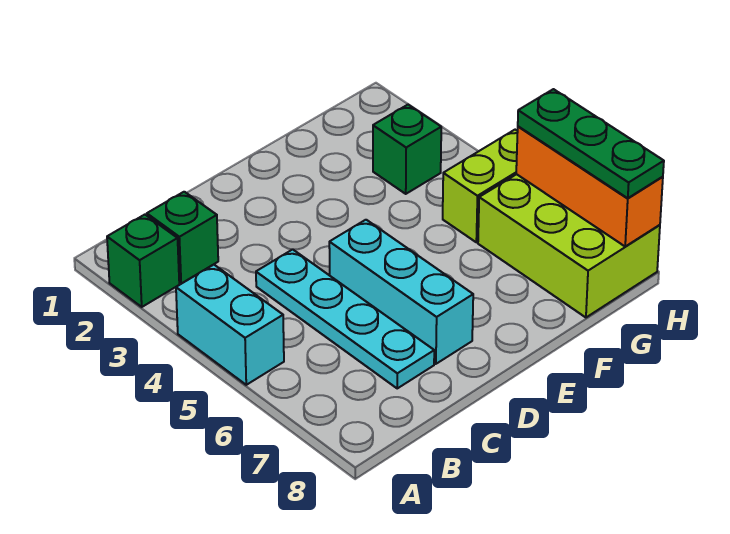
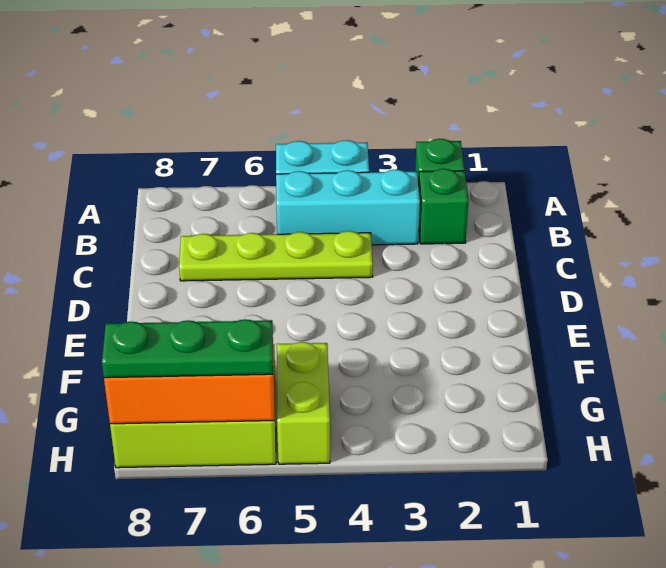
cyan plate C4:C7 level 1 -> lime plate C4:C7 level 1
cyan brick D5:D7 level 1 -> cyan brick B3:B5 level 1
green brick G3 level 1 -> none

